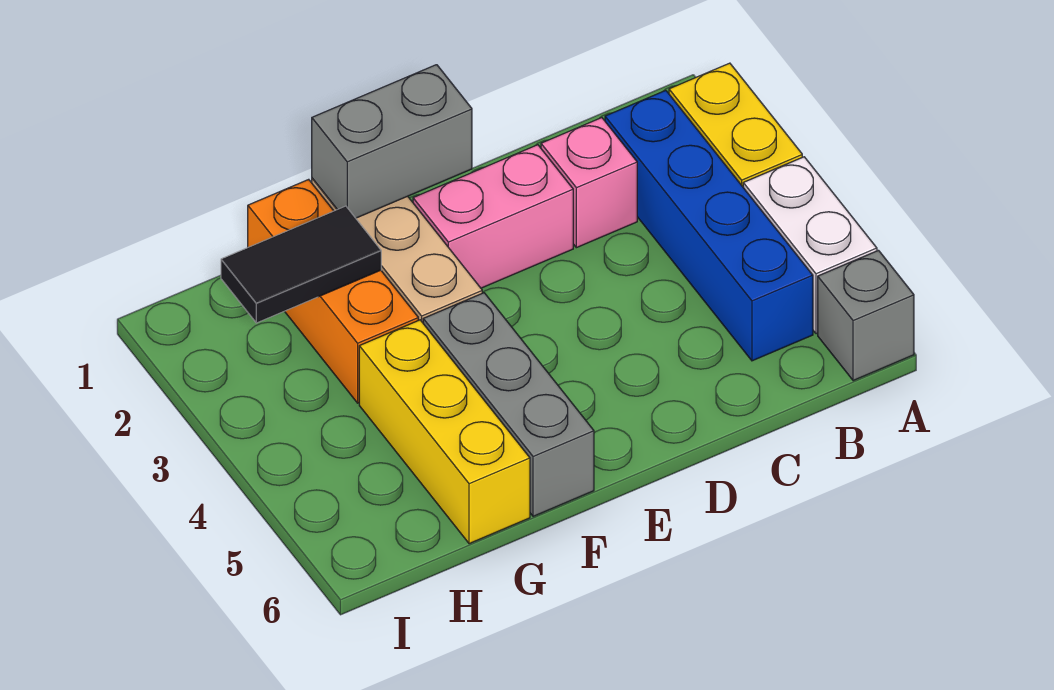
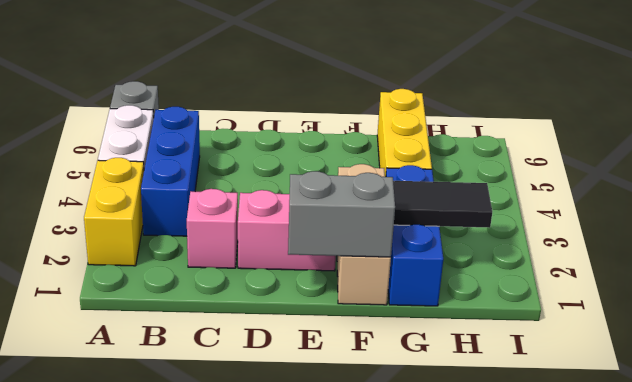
blue brick B2:B5 level 1 -> blue brick B3:B5 level 1
grey brick F4:F6 level 1 -> none
orange brick G1:G3 level 1 -> blue brick G1:G3 level 1

